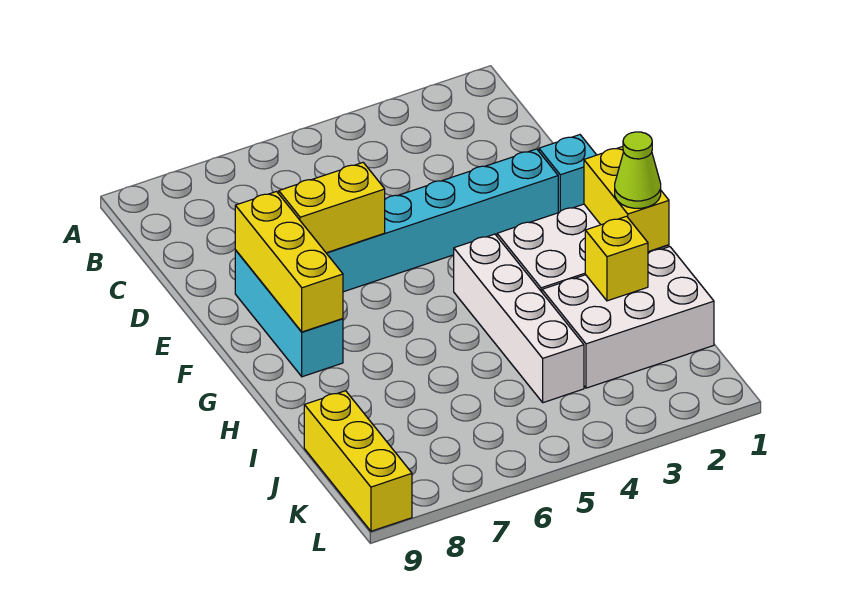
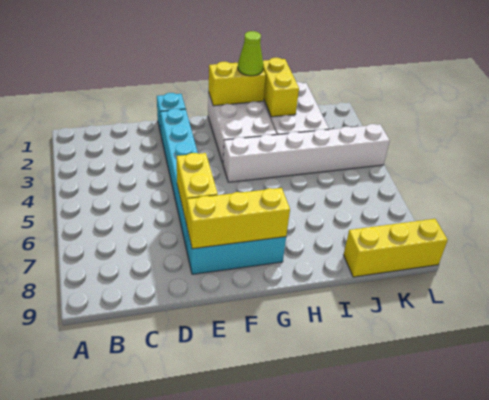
white brick G4:J4 level 1 -> white brick G4:L4 level 1
yellow brick I2 level 2 -> yellow brick I1:I2 level 2

